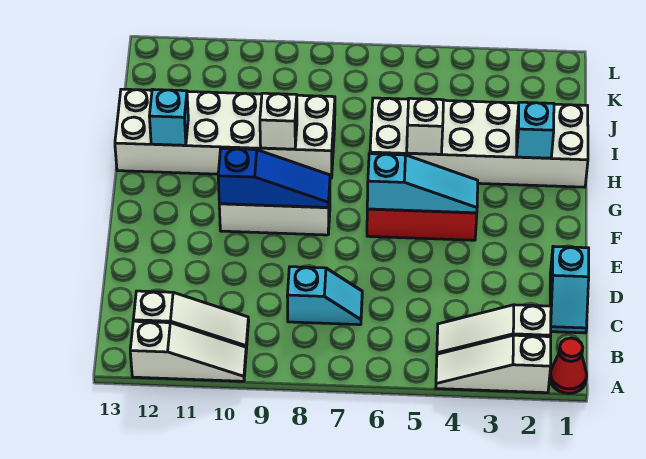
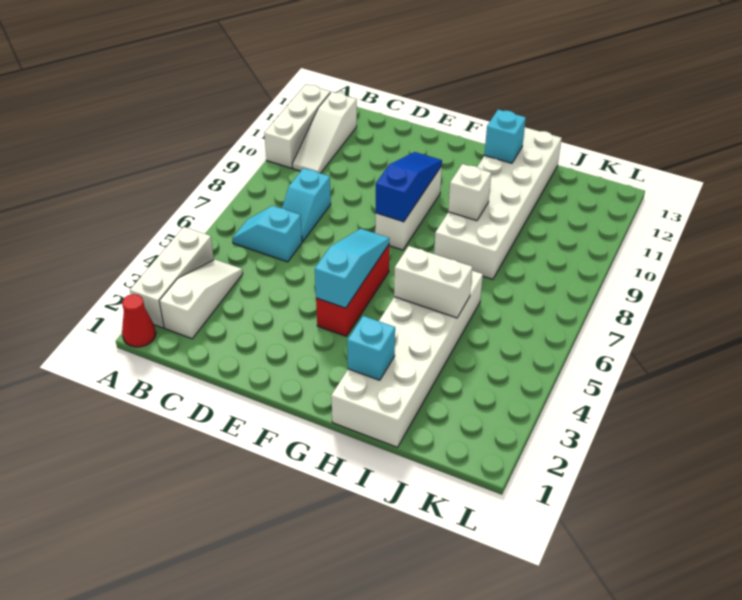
white slope A2:A4 level 1 top 2 -> white brick A2:A4 level 1
white slope A10:A12 level 1 top 12 -> white brick A10:A12 level 1
cyan slope C1:D1 level 1 top D -> cyan slope B6:C6 level 1 top C
cyan slope F4:F6 level 2 top 6 -> cyan slope F4:F6 level 2 top 4
blue slope F8:F10 level 2 top 10 -> blue slope F8:F10 level 2 top 8
white brick H5 level 2 -> white brick H5:I5 level 2

